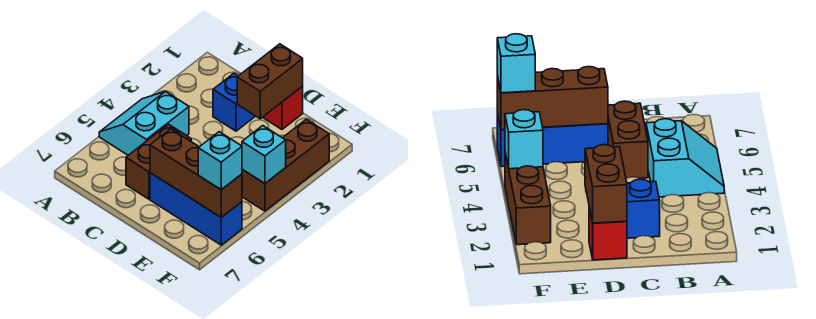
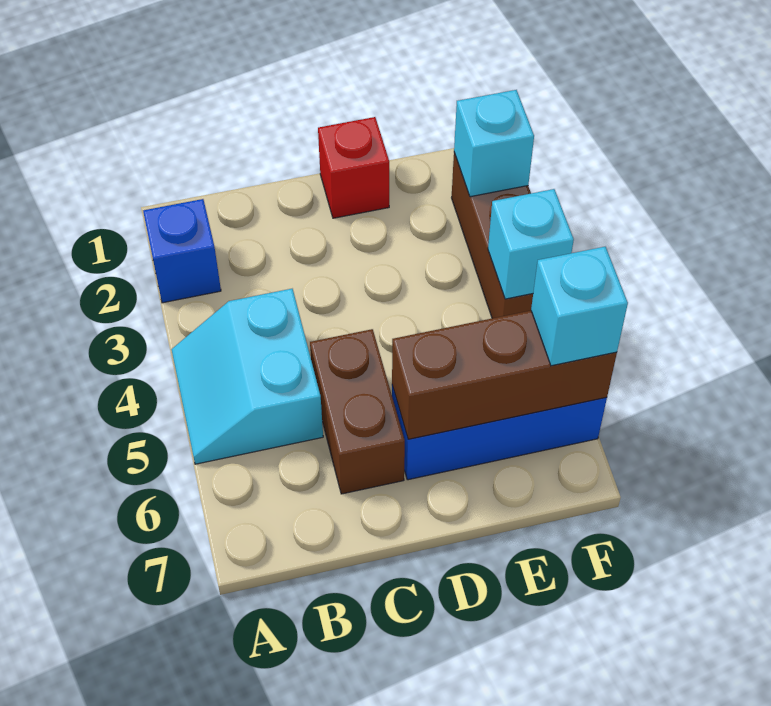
blue brick C2 level 1 -> blue brick A2 level 1
brown brick D1:D2 level 2 -> none
none -> cyan brick F2 level 2

